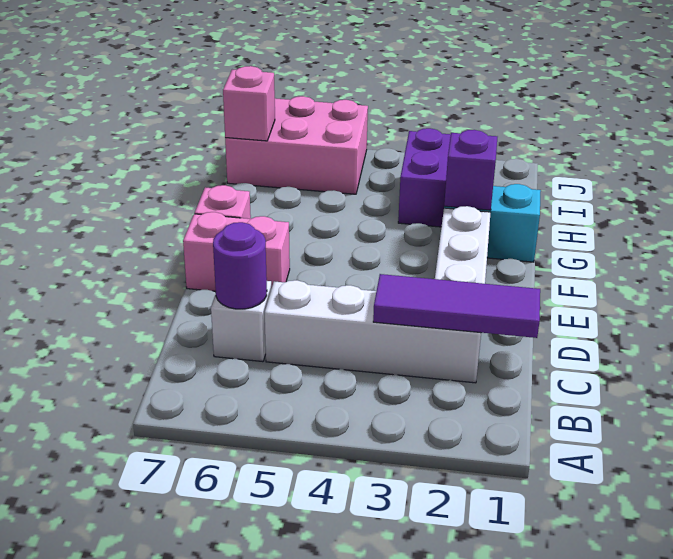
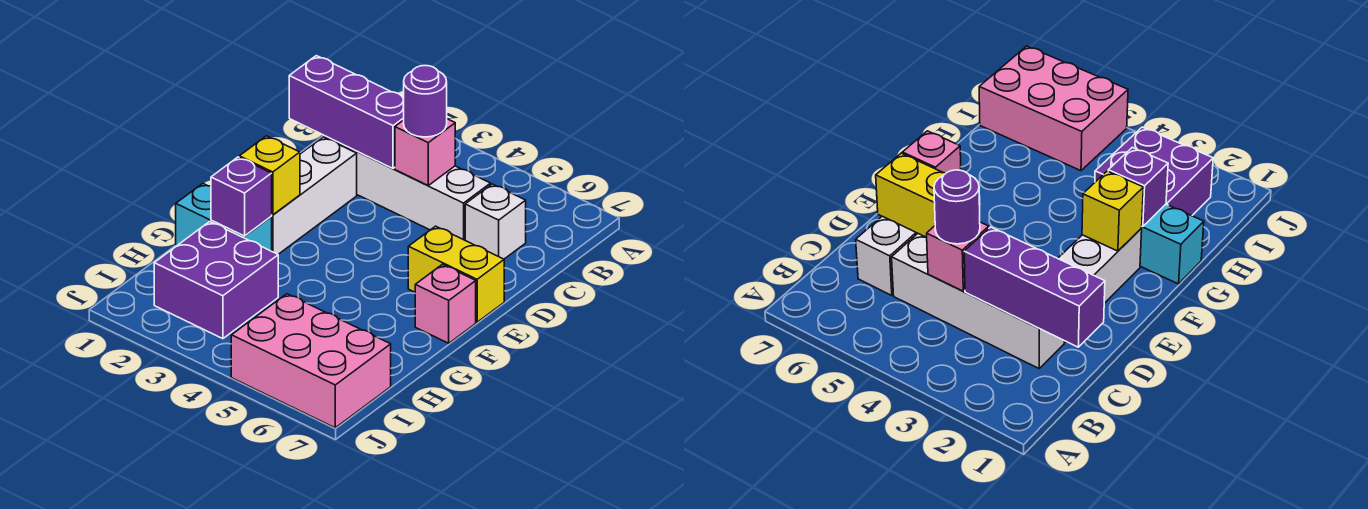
purple tile C1:C3 level 2 -> purple brick C1:C3 level 2
purple round brick C6 level 2 -> purple round brick C4 level 3
pink brick E6:E7 level 1 -> yellow brick E6:E7 level 1
none -> yellow brick F2 level 2
pink brick I7 level 2 -> pink brick C4 level 2

